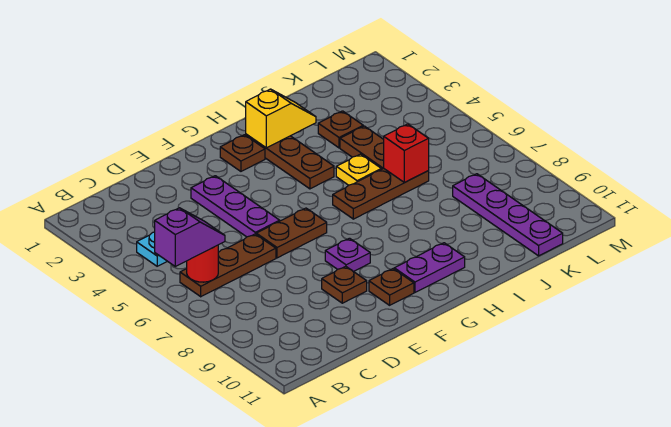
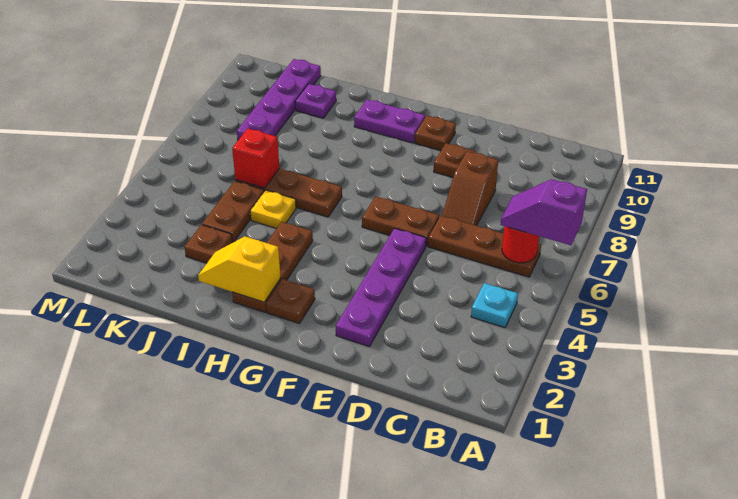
none -> brown slope D7:D8 level 1 top 8
purple plate E3:E5 level 1 -> purple plate E2:E5 level 1
purple plate F8 level 1 -> purple plate J10 level 1

